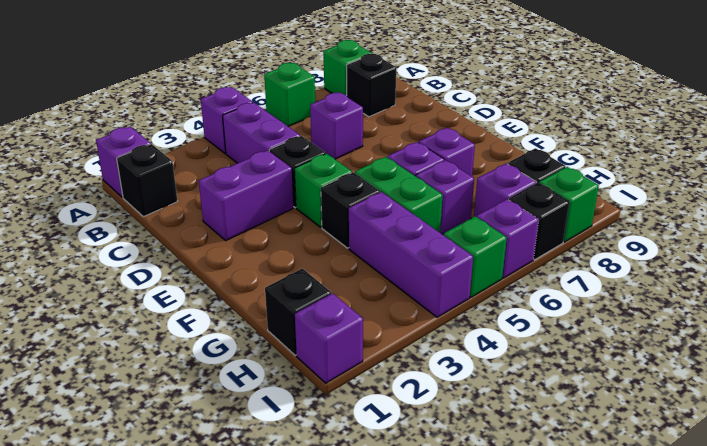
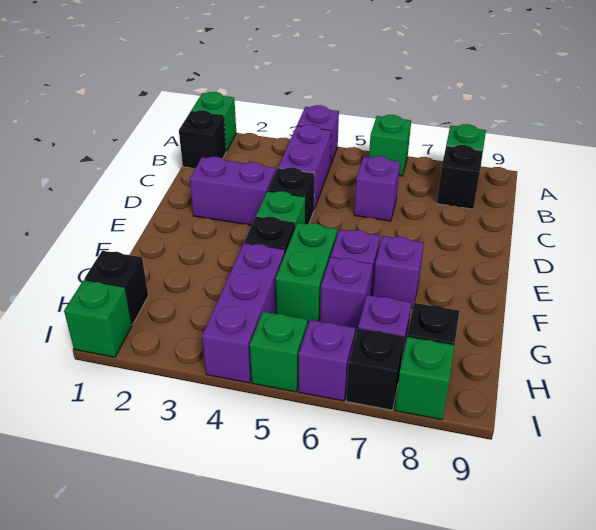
purple brick A1 level 1 -> green brick A1 level 1
purple brick I1 level 1 -> green brick I1 level 1

